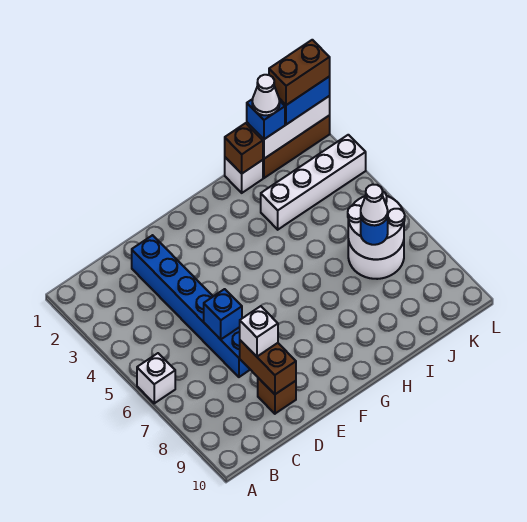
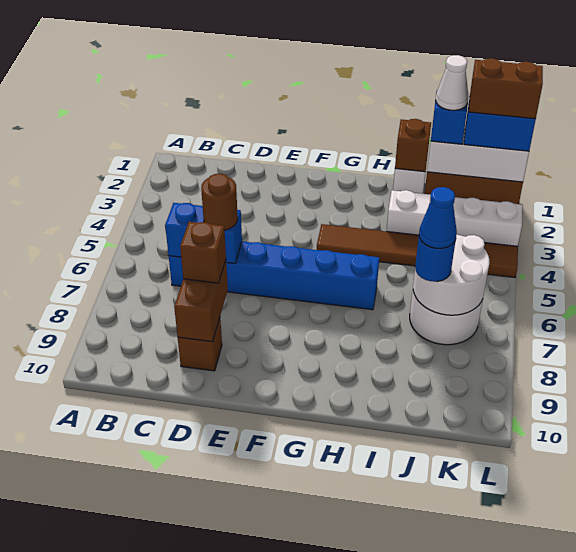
white brick A6 level 1 -> none
blue brick D2:D7 level 1 -> blue brick C6:H6 level 1
blue brick D6 level 2 -> blue brick C6:D6 level 2
none -> brown round brick D6 level 3
white brick D8 level 3 -> brown brick D8 level 3
none -> brown tile G4:L4 level 1
white cone J7 level 4 -> blue cone J7 level 4

